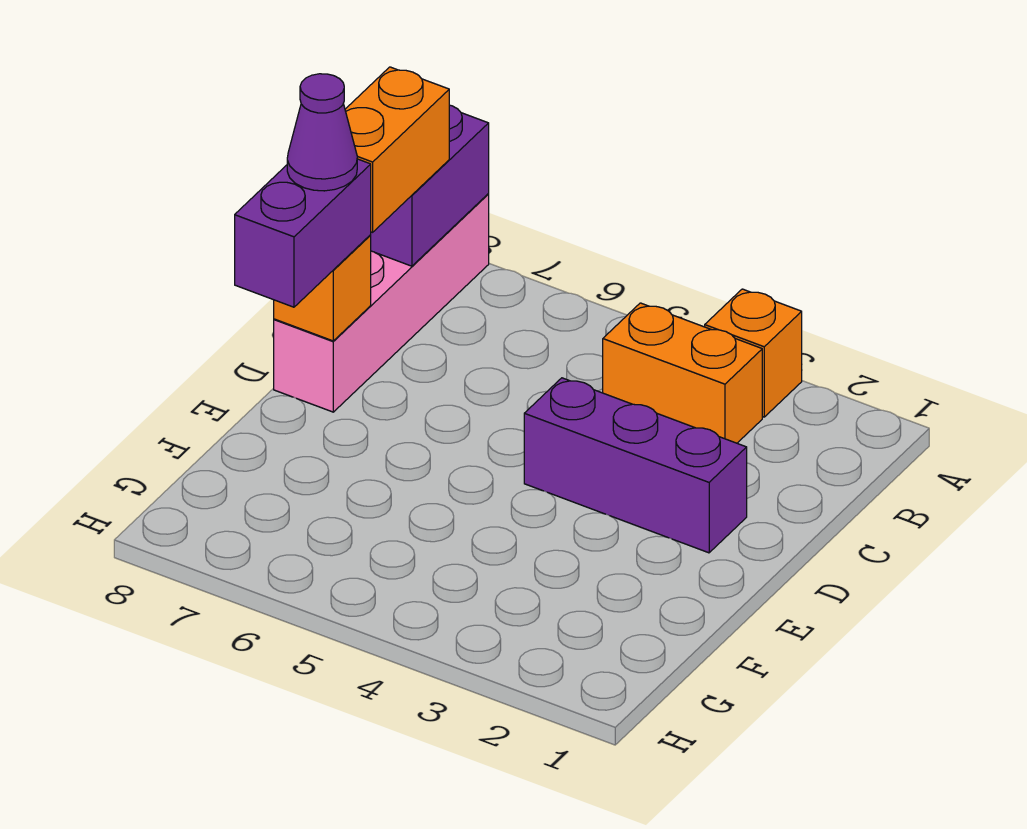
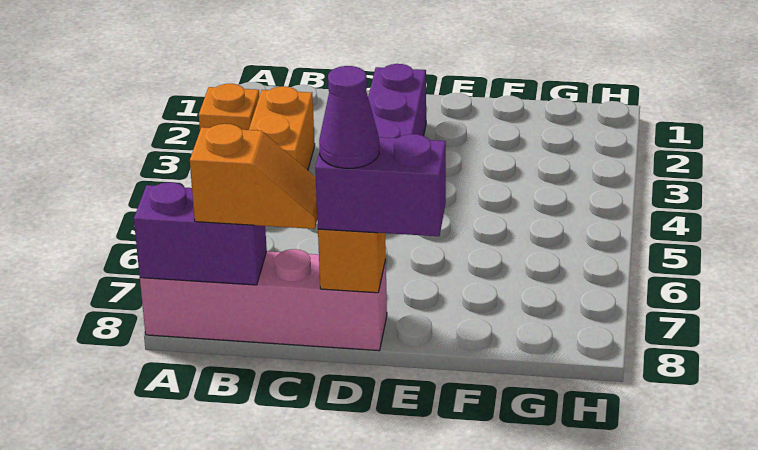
orange brick B8:C8 level 3 -> orange slope B8:C8 level 3 top B

